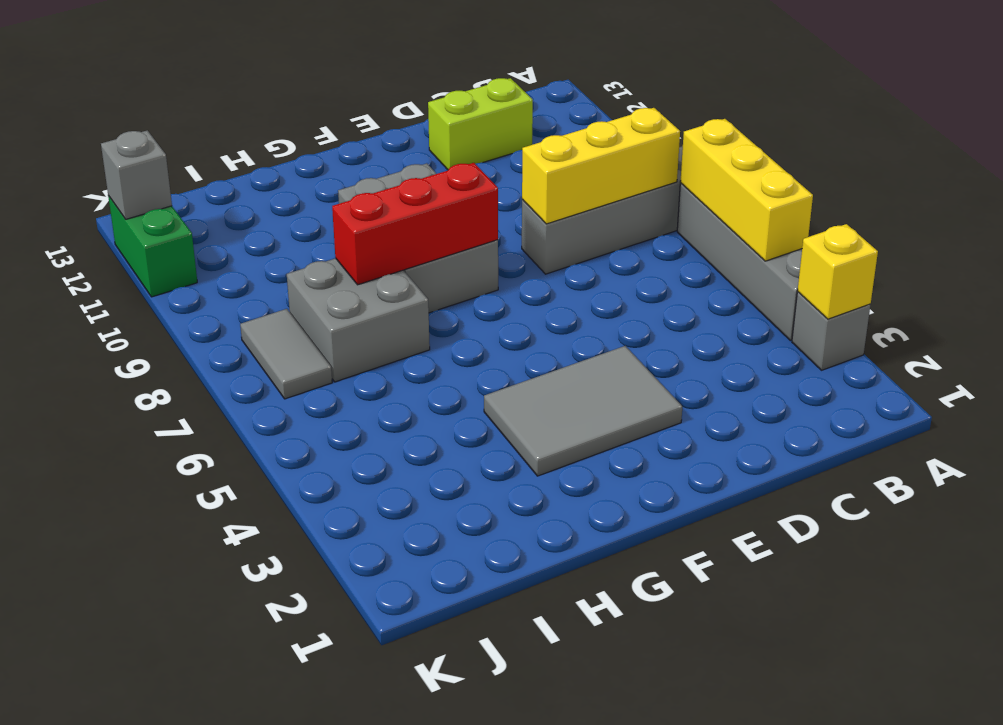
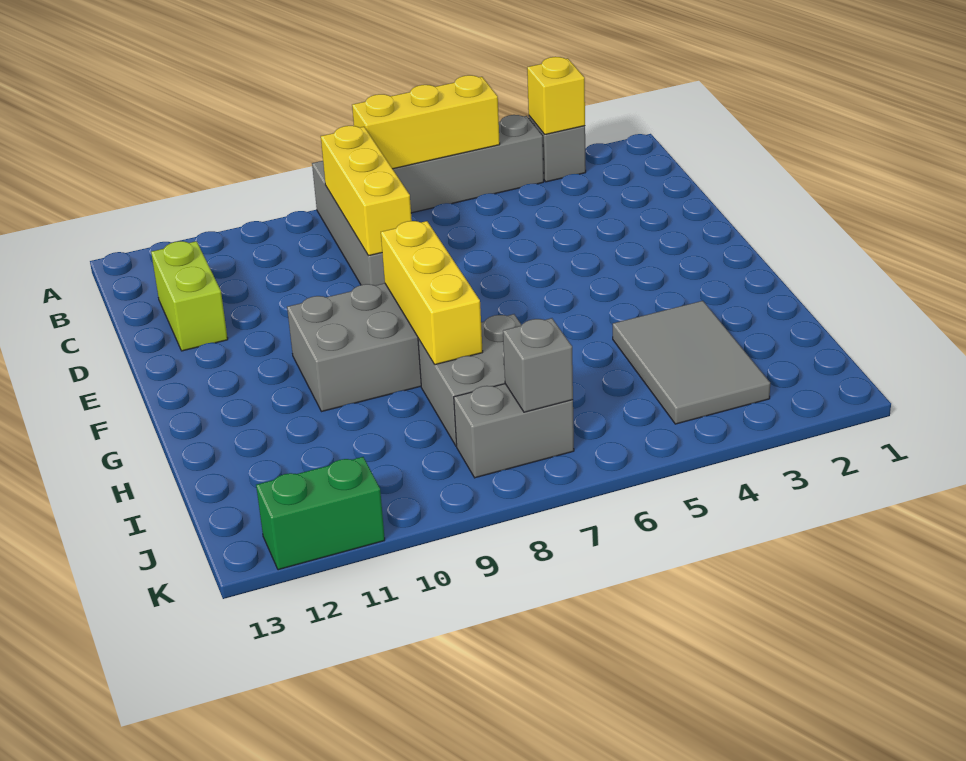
grey tile E3:G4 level 1 -> grey tile H3:J4 level 1
red brick F8:H8 level 2 -> yellow brick F8:H8 level 2
grey tile J7:J8 level 1 -> grey brick J7:J8 level 1
grey brick K12 level 2 -> grey brick J7 level 2

